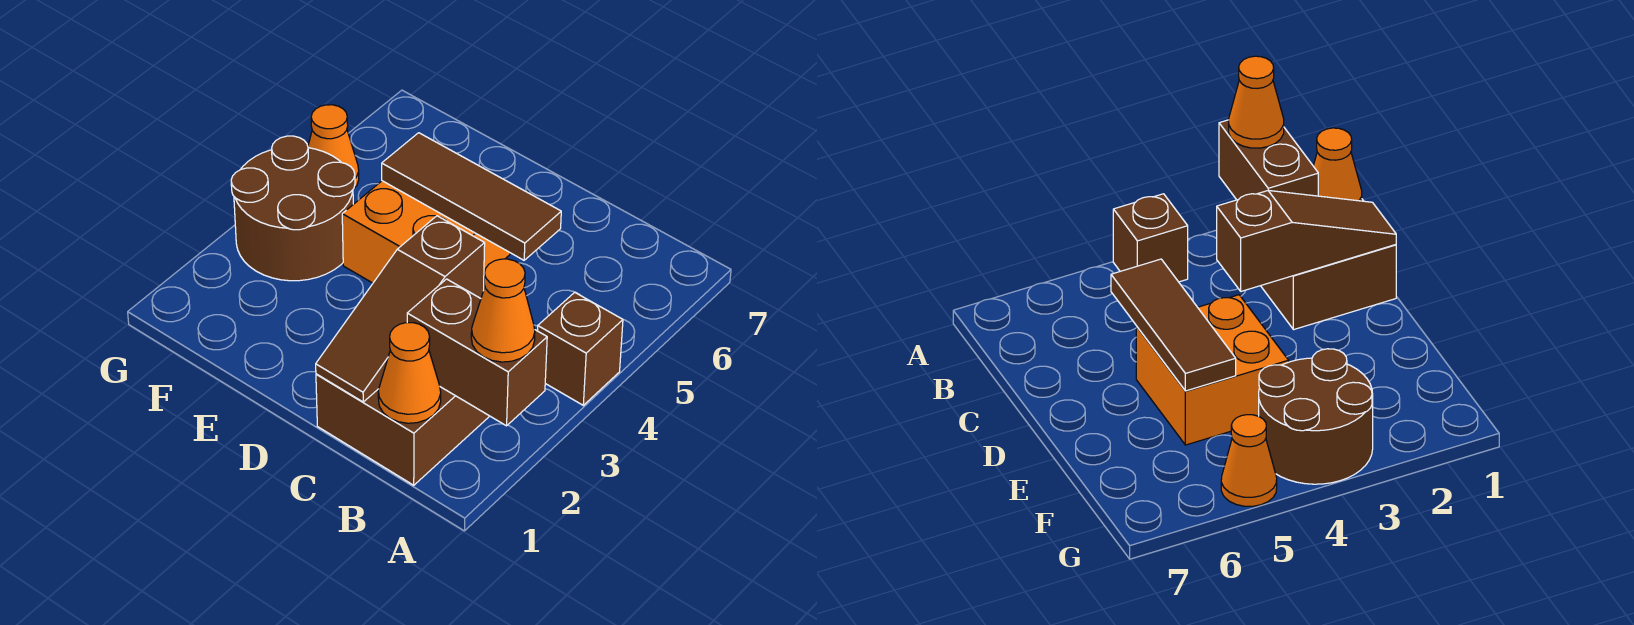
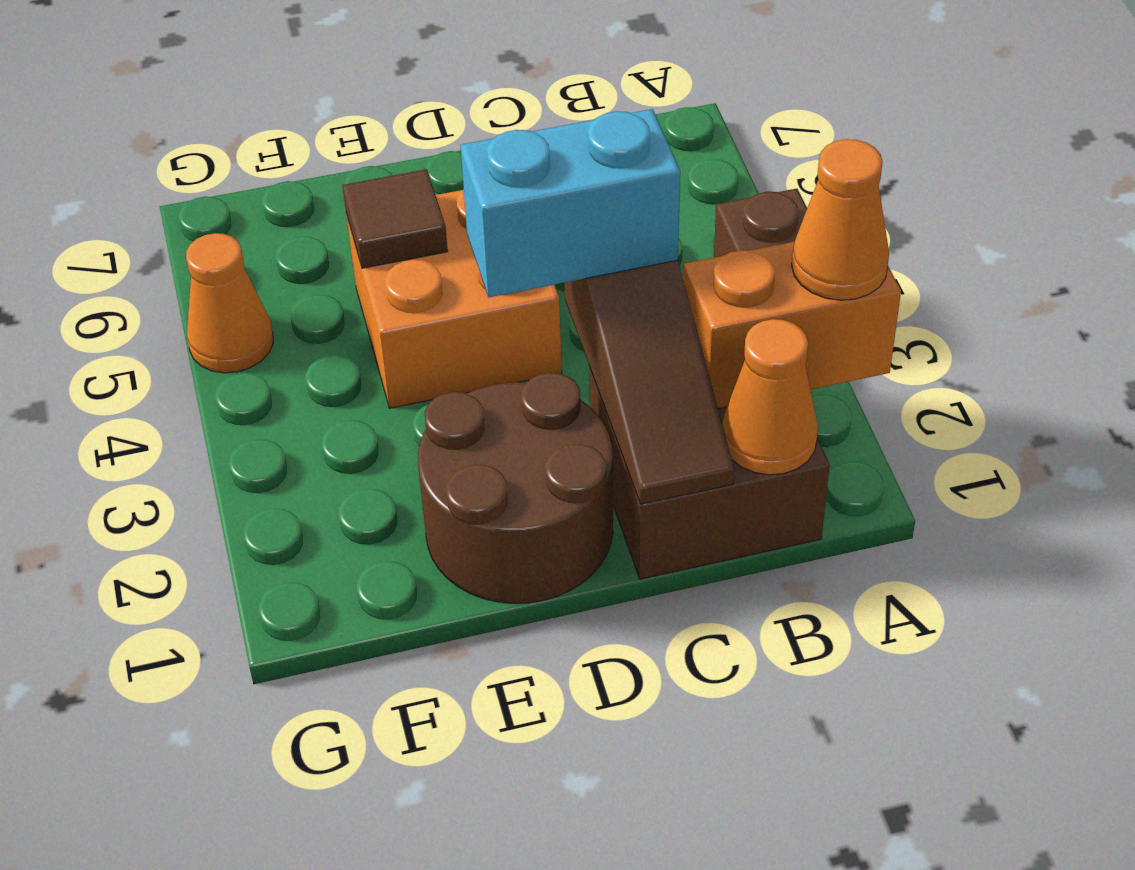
brown brick A2:B2 level 2 -> orange brick A2:B2 level 2
none -> cyan brick C3:D3 level 3
brown tile C5:E5 level 2 -> brown tile E5 level 2
brown round brick F3:G4 level 1 -> brown round brick D1:E2 level 1

